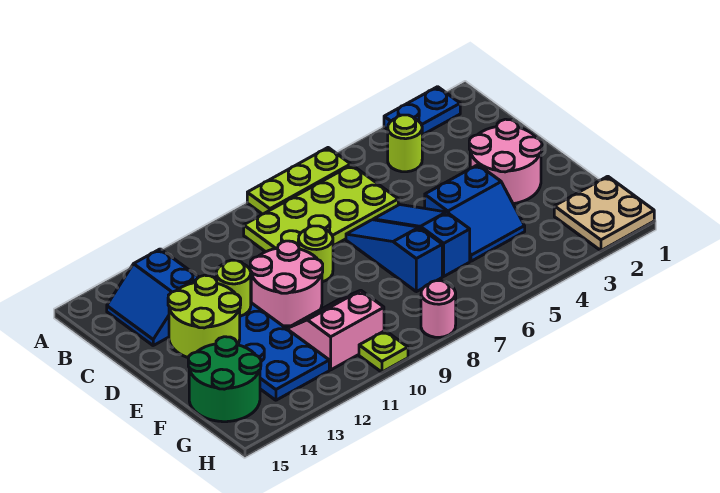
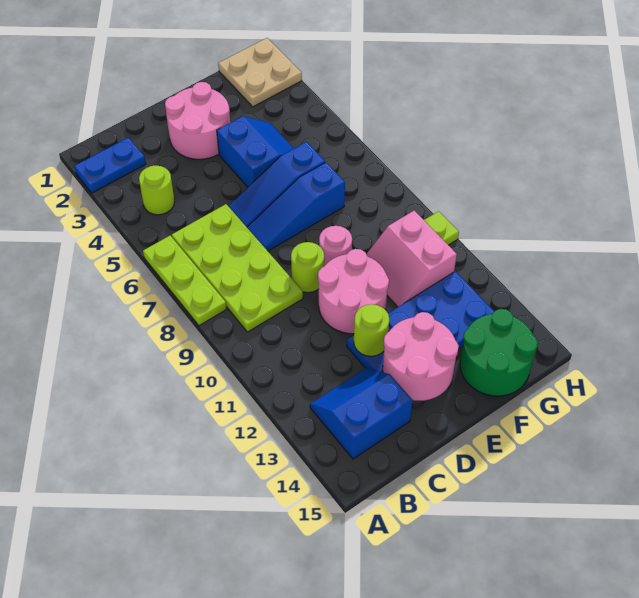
blue plate A2:A3 level 1 -> blue plate A2:B2 level 1
blue slope B13:C14 level 1 top 13 -> blue slope B13:C14 level 1 top 14
lime round brick D13:E14 level 2 -> pink round brick D13:E14 level 2
pink round brick H8 level 1 -> pink round brick E9 level 1

